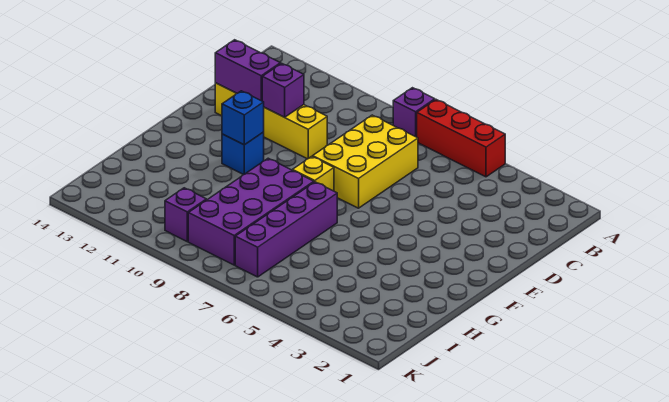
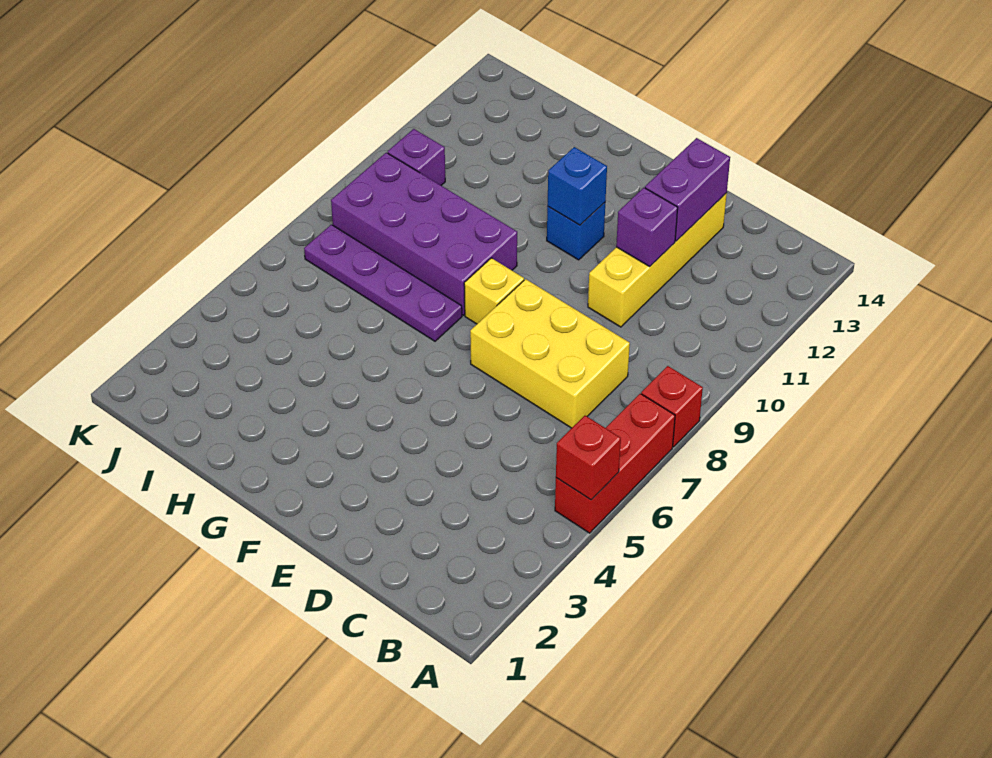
none -> red brick A5 level 2
purple brick A8 level 1 -> red brick A8 level 1
purple brick G7:J7 level 1 -> purple plate G7:J7 level 1

